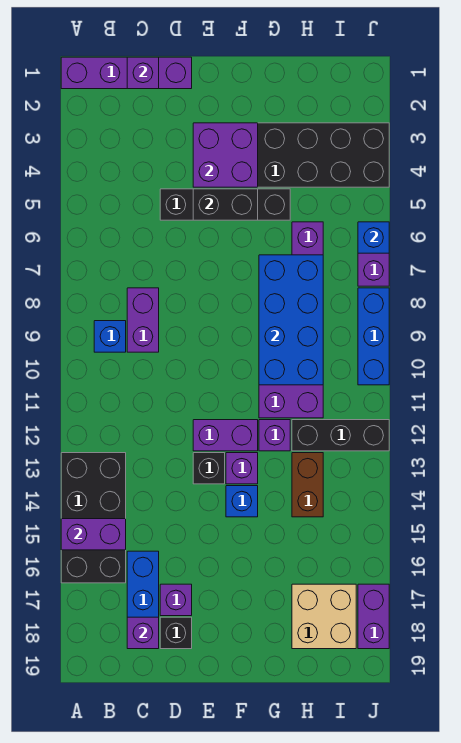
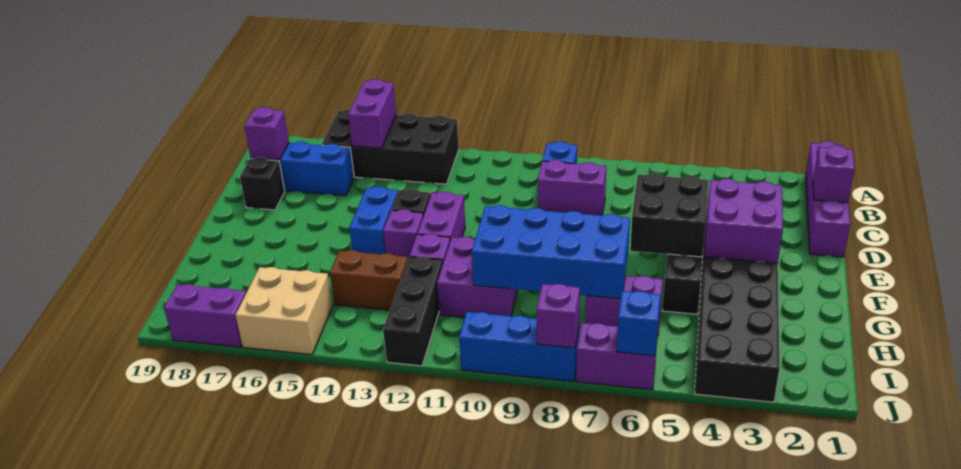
purple brick D17 level 1 -> purple brick J8 level 2
black brick E5:F5 level 2 -> black brick E5:F6 level 2
blue brick F14 level 1 -> blue brick E14:F14 level 1
tan brick H17:I18 level 1 -> tan brick I15:J16 level 1

